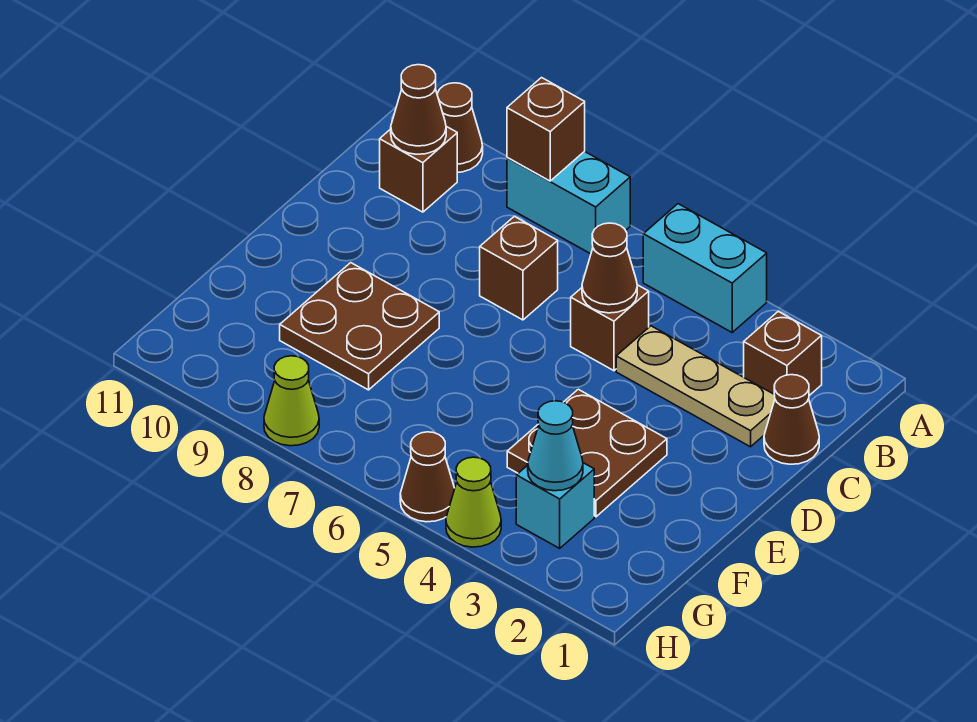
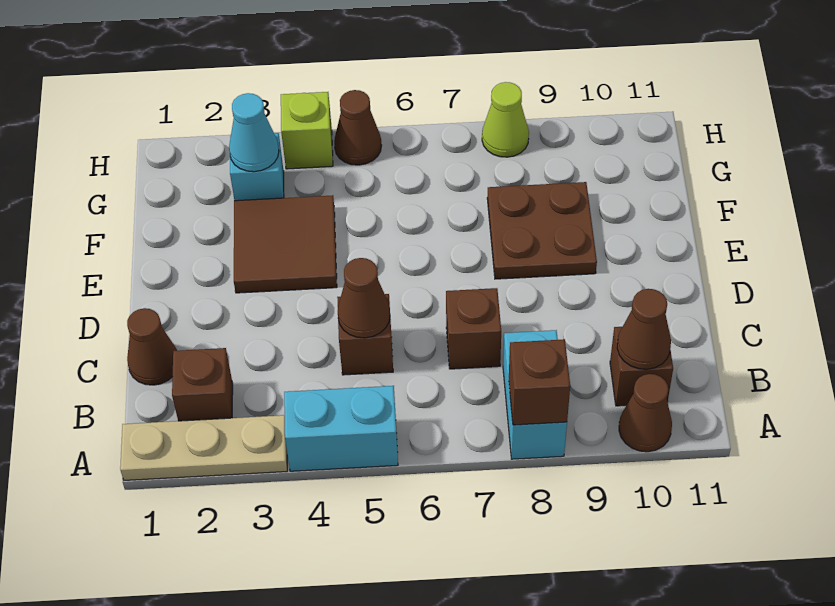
cyan brick A7:A8 level 1 -> cyan brick A8:B8 level 1
tan plate C2:C4 level 1 -> tan plate A1:A3 level 1
brown plate E3:F4 level 1 -> brown tile E3:F4 level 1
lime cone H4 level 1 -> lime brick H4 level 1

